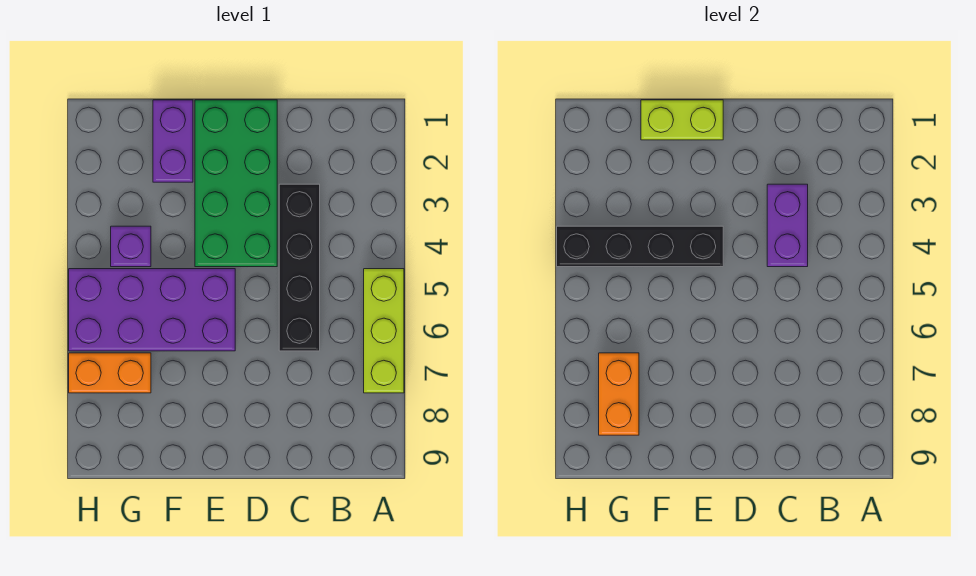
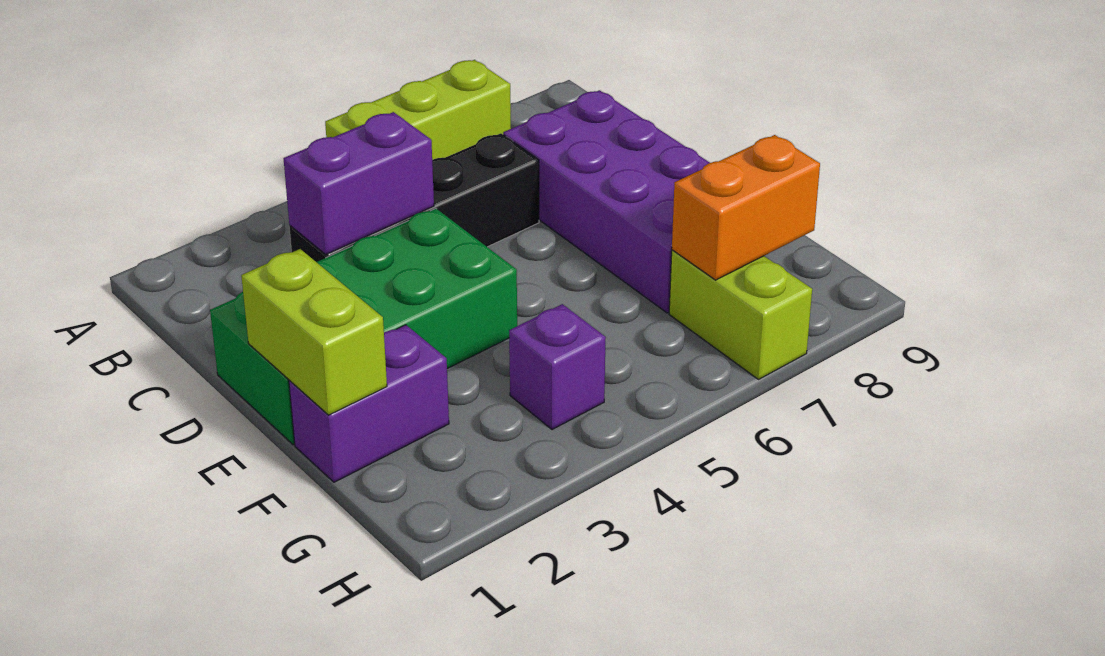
black brick E4:H4 level 2 -> none
purple brick E5:H6 level 1 -> purple brick C7:F8 level 1
orange brick G7:H7 level 1 -> lime brick G7:H7 level 1

